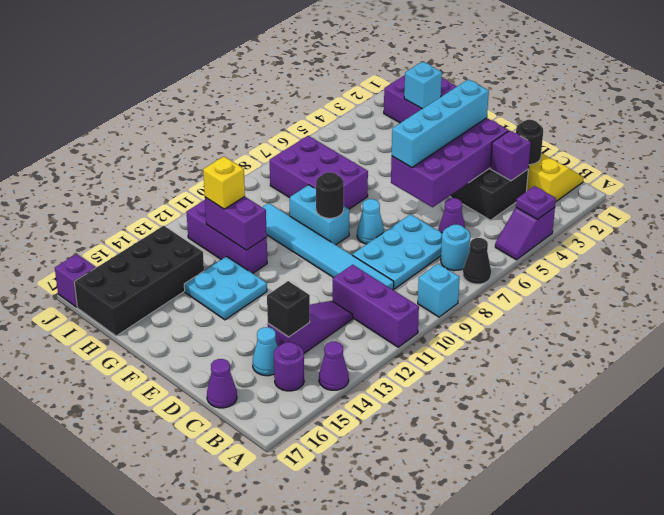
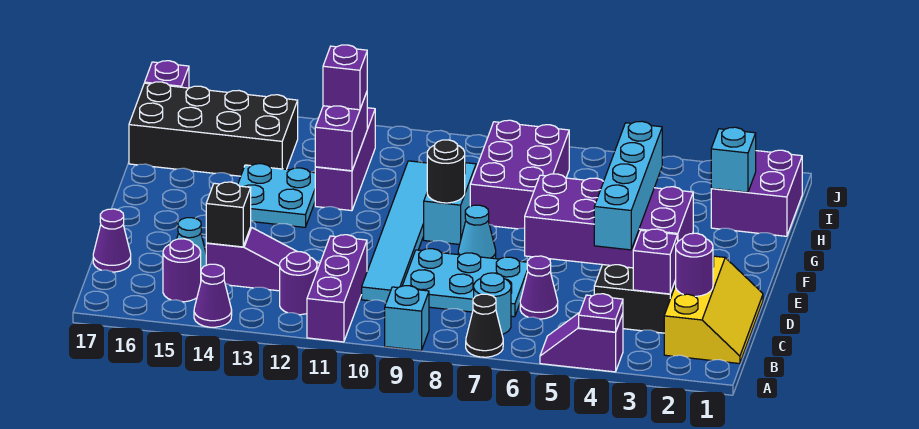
none -> purple round brick B12 level 1
black round brick C2 level 2 -> purple round brick C2 level 2
cyan brick E3:E6 level 3 -> cyan brick C4:F4 level 3
yellow brick H12 level 3 -> purple brick H12 level 3

